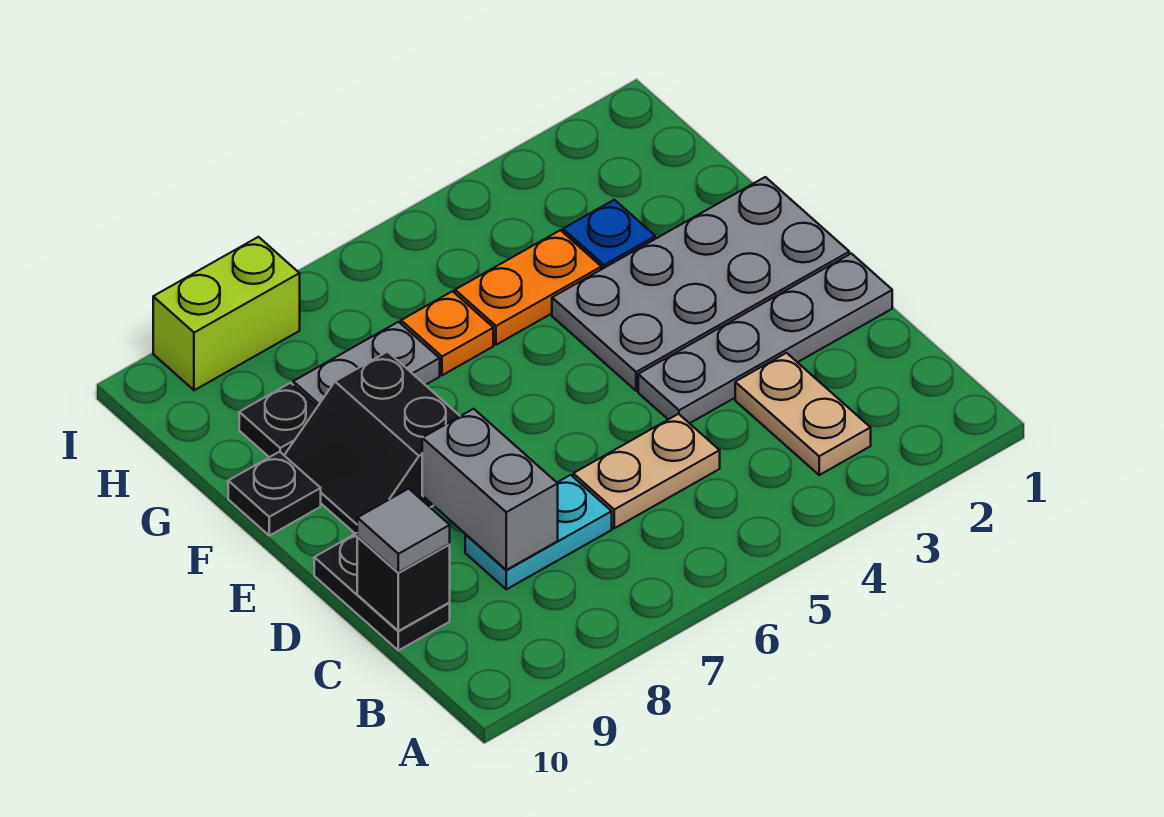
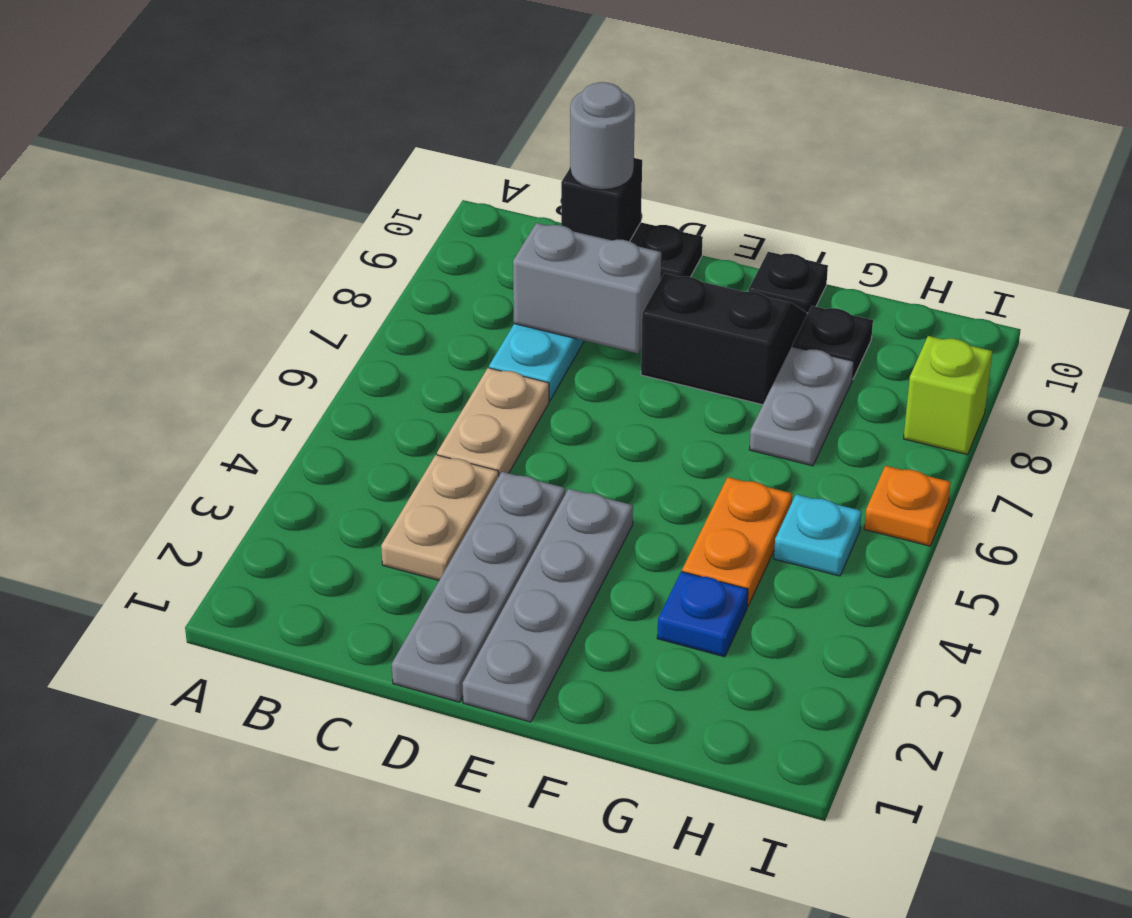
tan plate B3:C3 level 1 -> tan plate C3:C4 level 1
grey tile C10 level 3 -> grey round brick C10 level 3
grey plate E1:F4 level 1 -> grey plate E1:E4 level 1
orange plate G6 level 1 -> orange plate I6 level 1
none -> cyan plate H5 level 1
lime brick I8:I9 level 1 -> lime brick I8 level 1

